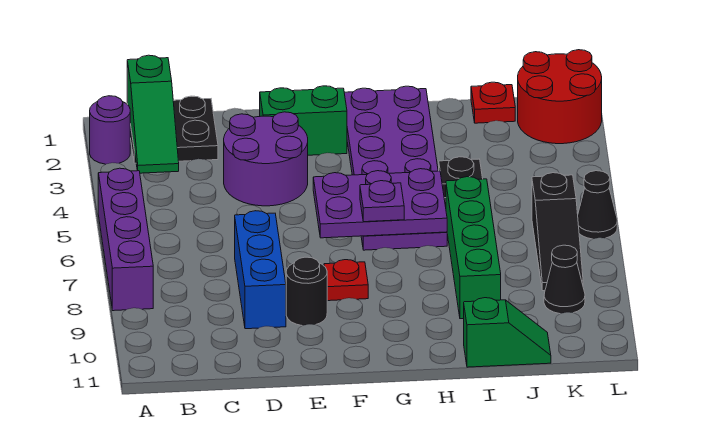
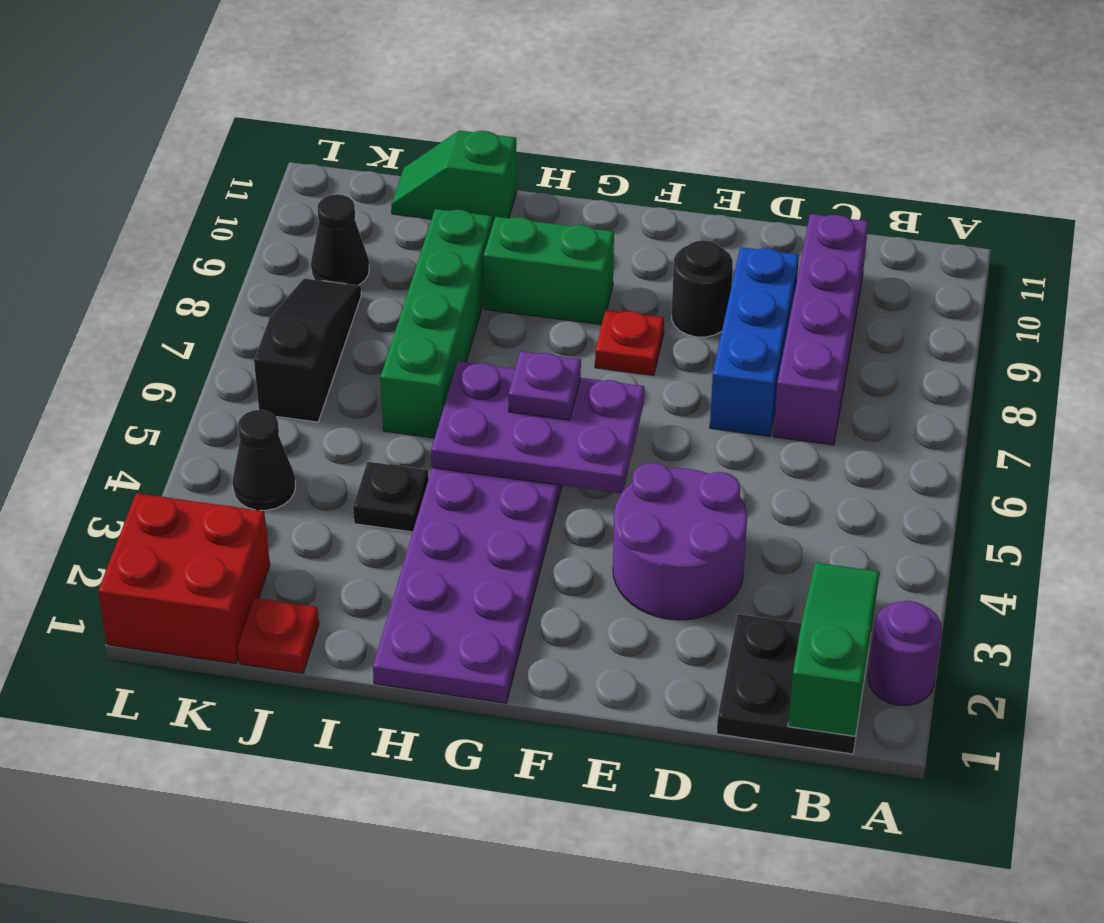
purple brick A5:A8 level 1 -> purple brick C7:C10 level 1
green brick E2:F2 level 1 -> green brick G9:H9 level 1
red round brick K1:L2 level 1 -> red brick K1:L2 level 1
black cone L6 level 1 -> black cone K4 level 1

